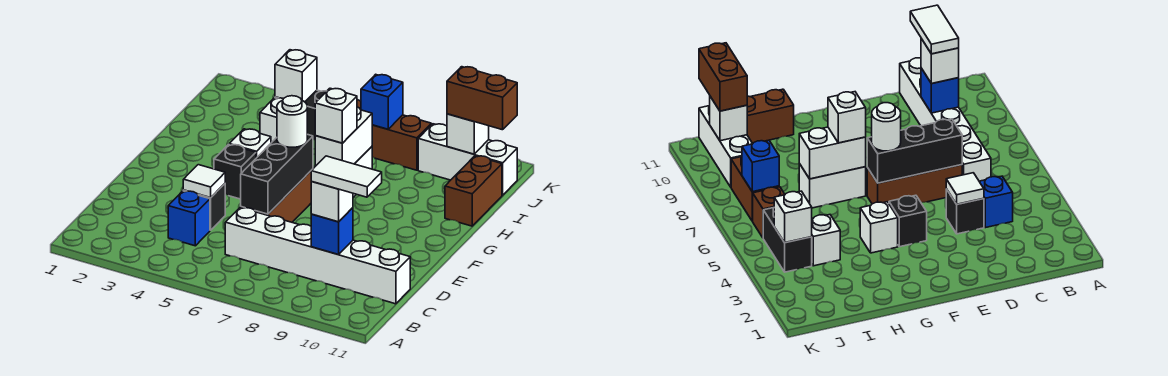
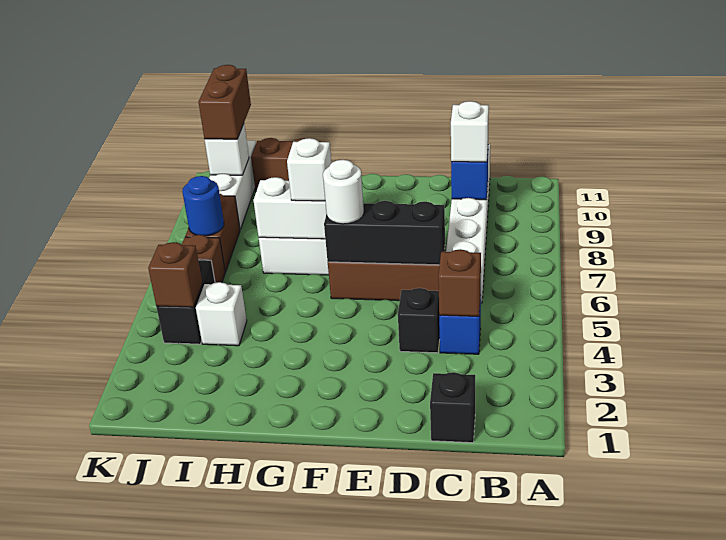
none -> brown brick C4 level 2
white tile C9:C10 level 4 -> none
white tile D4 level 2 -> none
black brick F4 level 1 -> black brick C1 level 1
white brick G4 level 1 -> none
white brick J4 level 2 -> brown brick J4 level 2
blue brick J7 level 2 -> blue round brick J7 level 2

